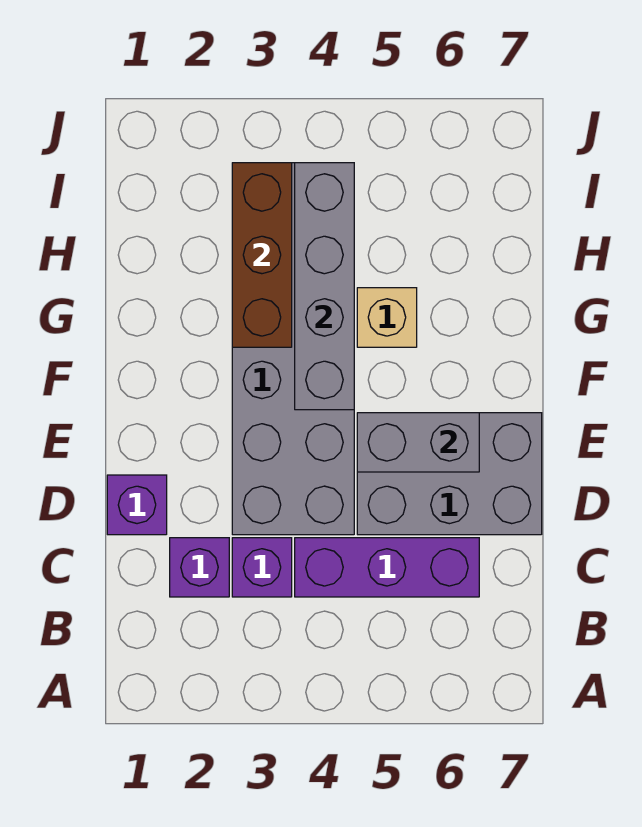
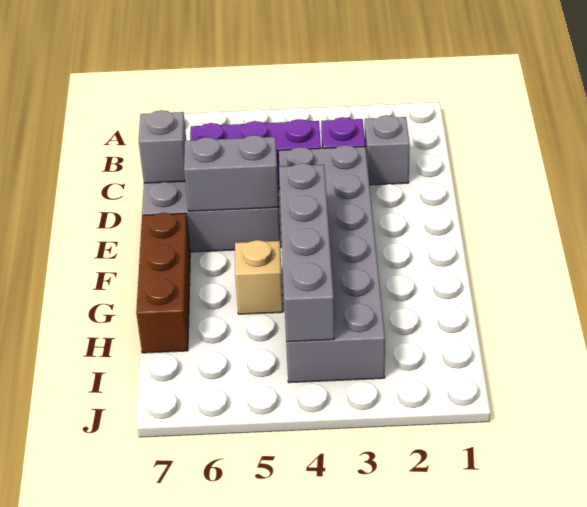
purple brick C2 level 1 -> grey brick C2 level 1
purple brick D1 level 1 -> none
none -> grey brick D7 level 2
brown brick G3:I3 level 2 -> brown brick F7:H7 level 1

